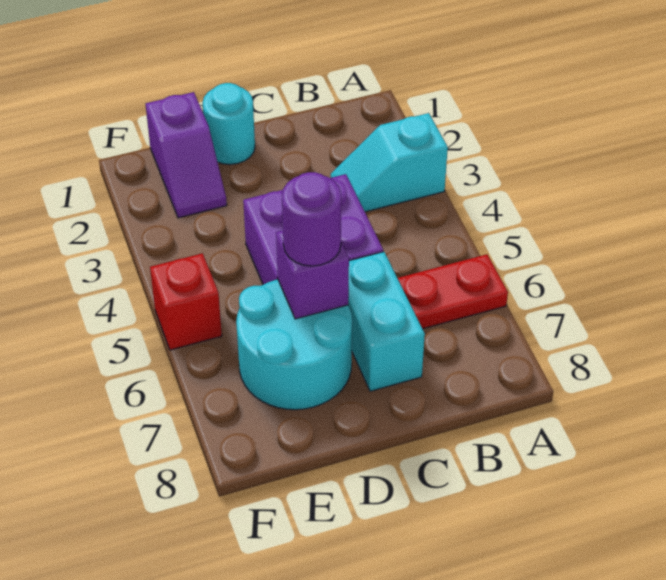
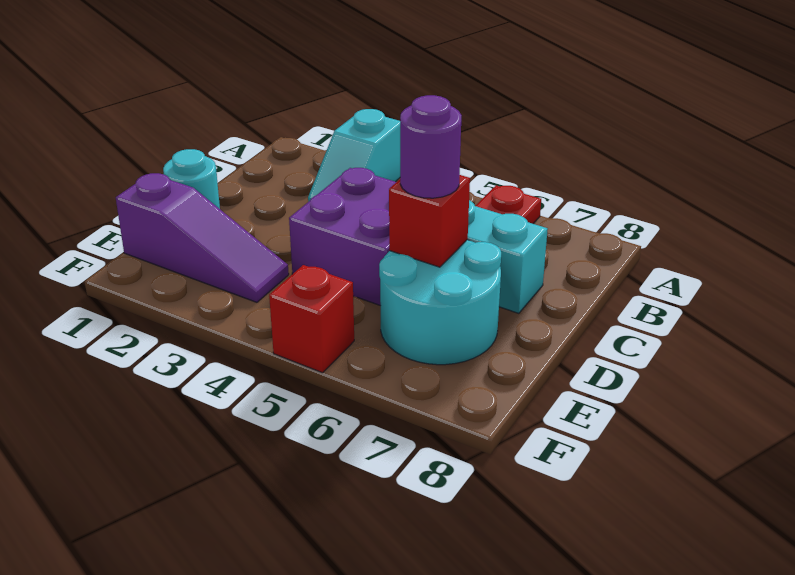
purple brick D6 level 2 -> red brick D6 level 2
purple slope E1:E2 level 1 top 1 -> purple slope E1:E3 level 1 top 1

